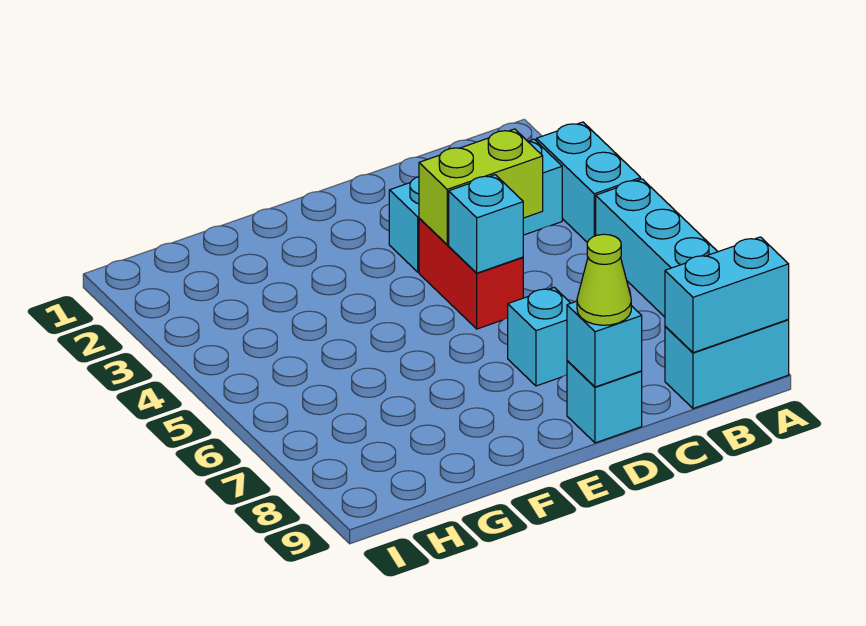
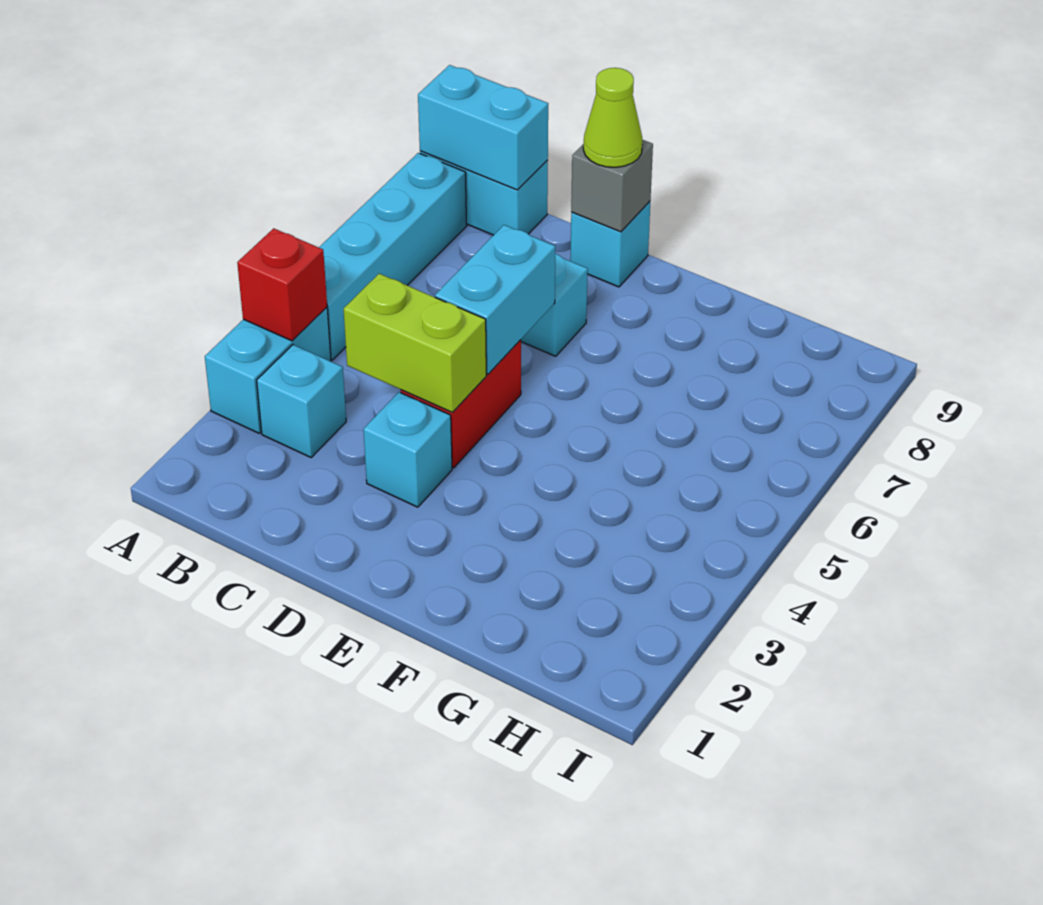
none -> red brick A4 level 2
cyan brick D5 level 2 -> cyan brick D5:D6 level 2
cyan brick D9 level 2 -> grey brick D9 level 2

